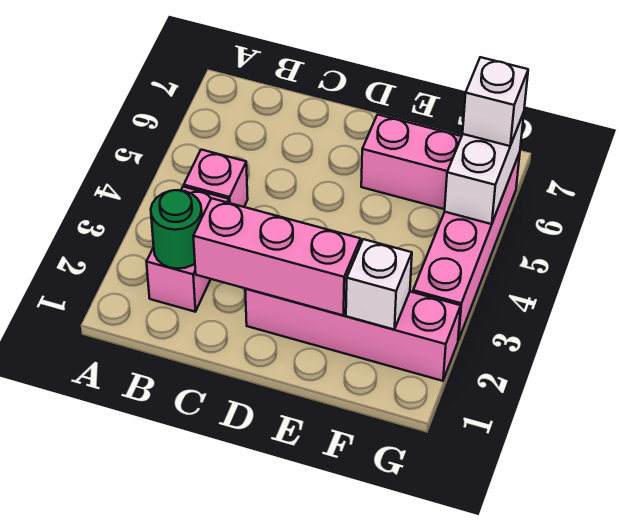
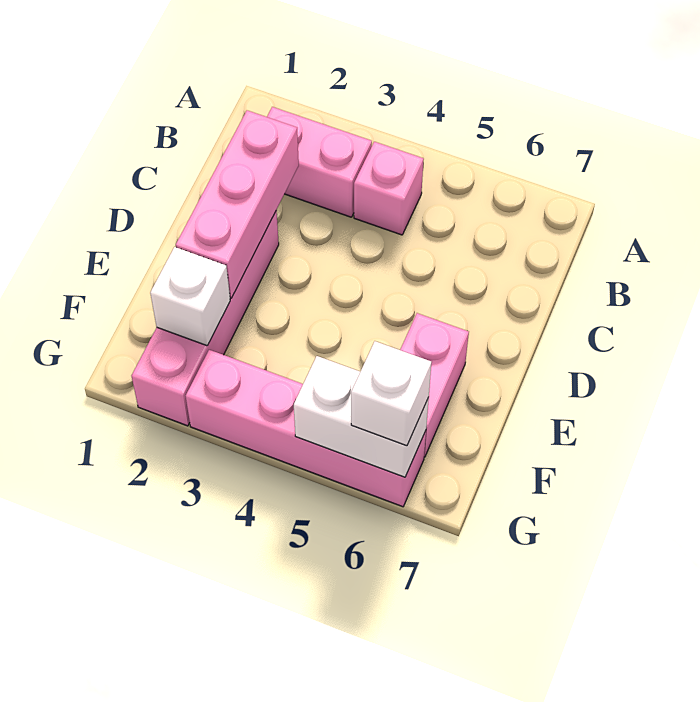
green round brick B2 level 2 -> none

